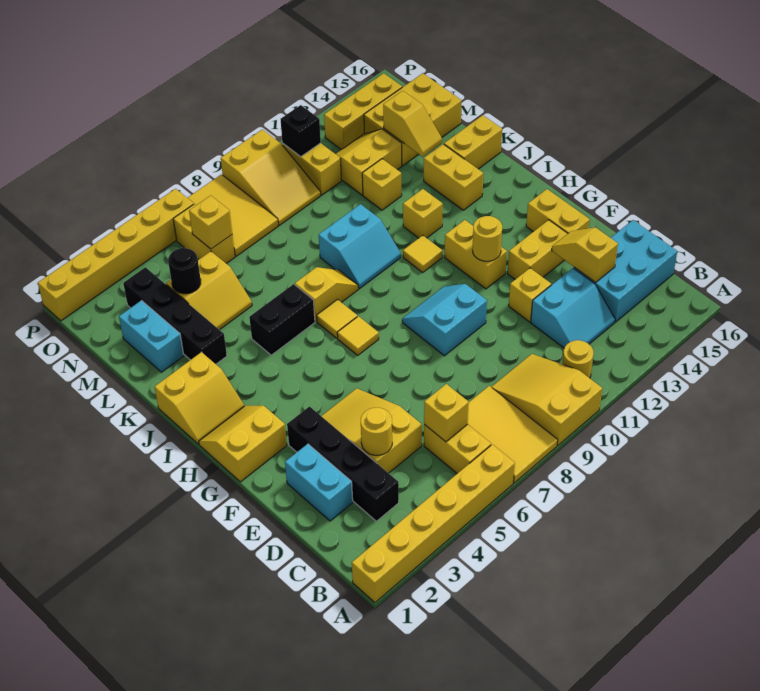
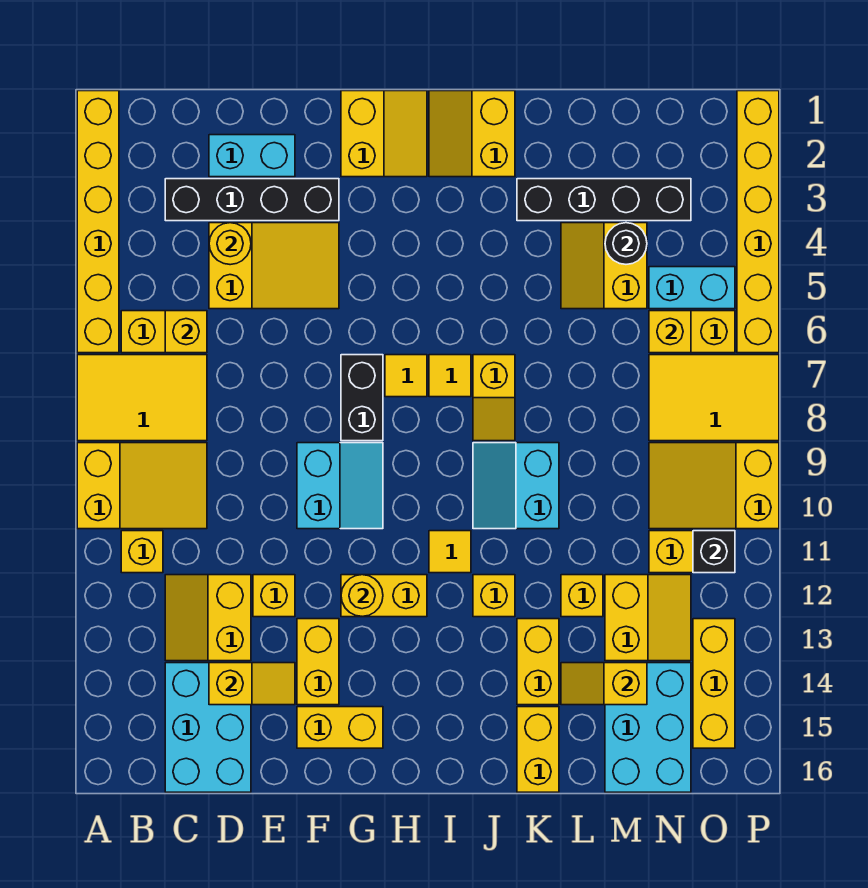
yellow round brick B11 level 1 -> yellow brick B11 level 1
cyan slope C12:D13 level 1 top D -> yellow slope C12:D13 level 1 top D
black brick J5:J6 level 1 -> black brick G7:G8 level 1
yellow brick J14:K14 level 1 -> yellow brick K13:K14 level 1
cyan brick L2:M2 level 1 -> cyan brick N5:O5 level 1
yellow brick M14:N16 level 1 -> cyan brick M14:N16 level 1

